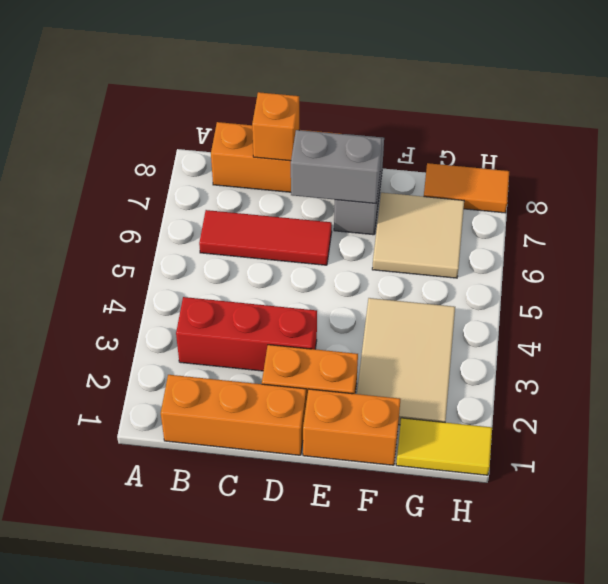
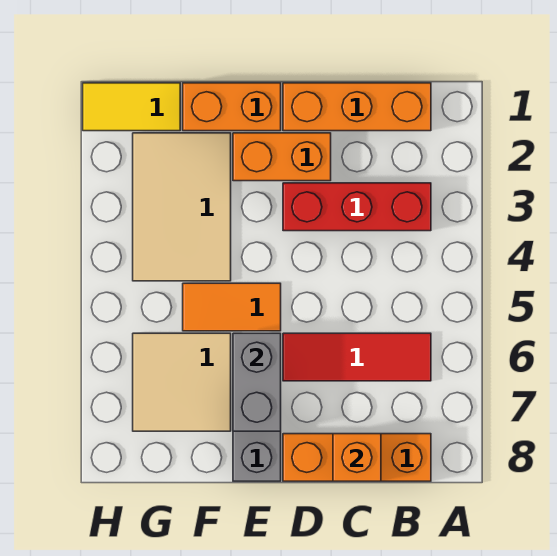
grey brick D7:E7 level 2 -> grey brick E6:E7 level 2
orange tile G8:H8 level 1 -> orange tile E5:F5 level 1

